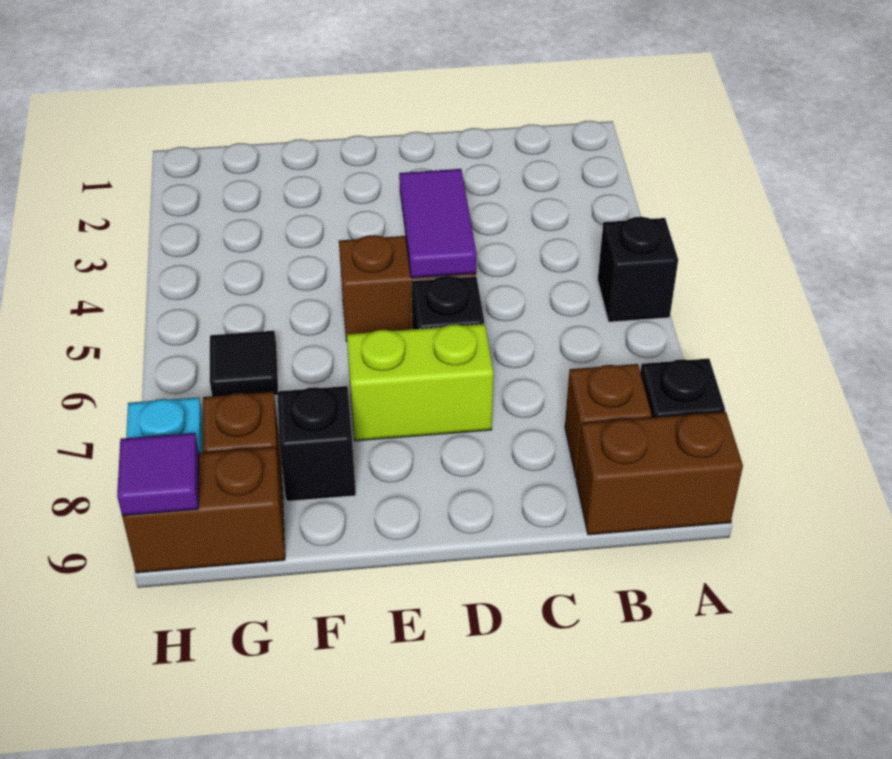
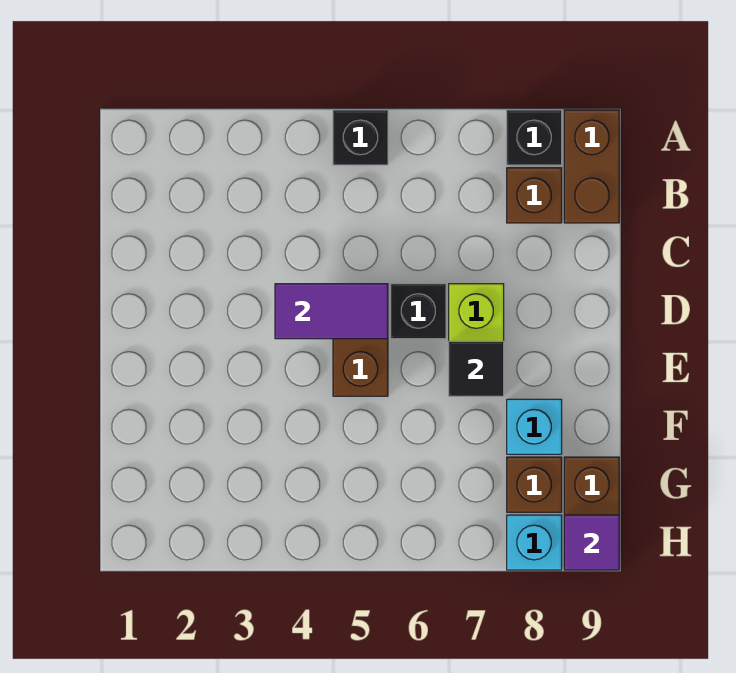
black brick F8 level 1 -> cyan brick F8 level 1
black tile G6 level 1 -> black tile E7 level 2

